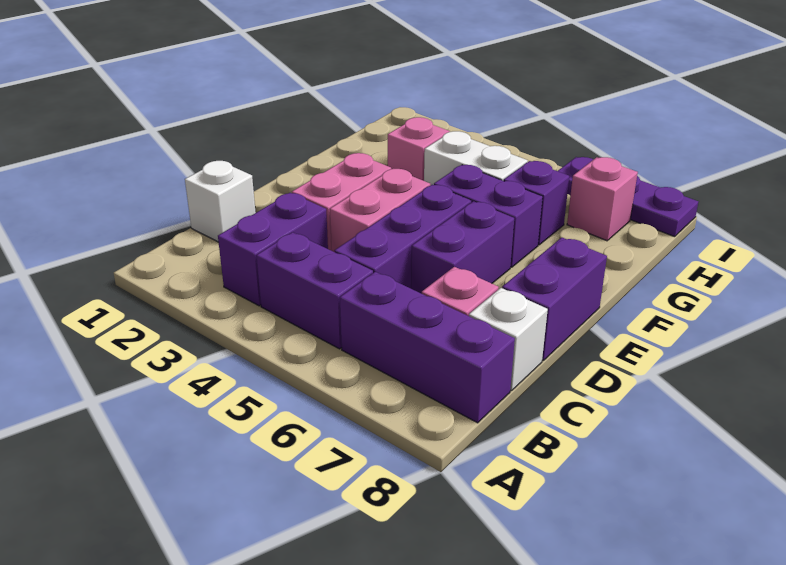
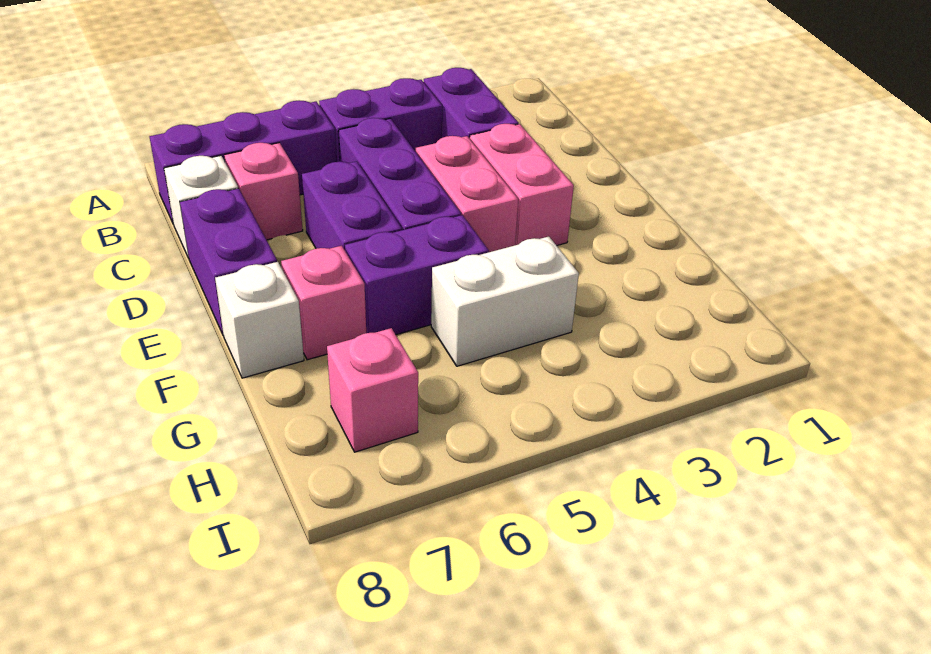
white brick C1 level 1 -> white brick F8 level 1
pink brick G3 level 1 -> pink brick F7 level 1
purple brick G6 level 1 -> none
purple plate I6:I8 level 1 -> none

